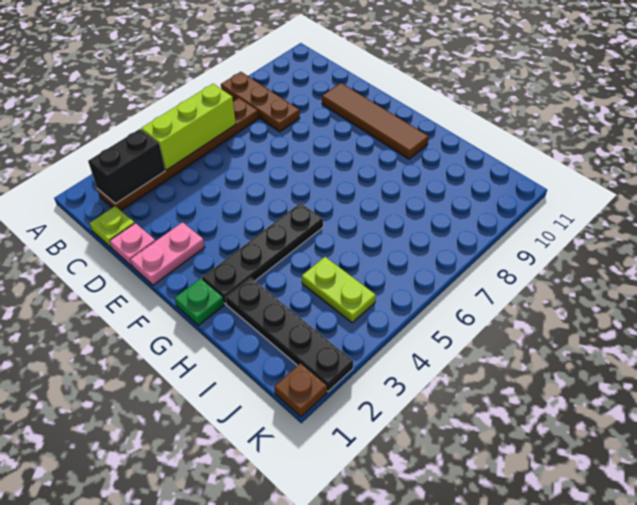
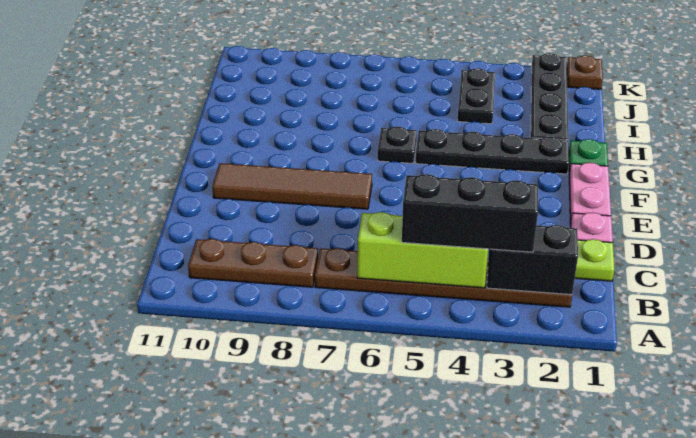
brown plate A8:C8 level 1 -> brown plate B8:B10 level 1
none -> black brick B3:B5 level 3
brown tile D10:G10 level 1 -> brown tile E7:E10 level 1
pink plate E1:E2 level 1 -> pink plate E1:F1 level 1
none -> black plate G6 level 1
lime plate I4:J4 level 1 -> black plate I4:J4 level 1

